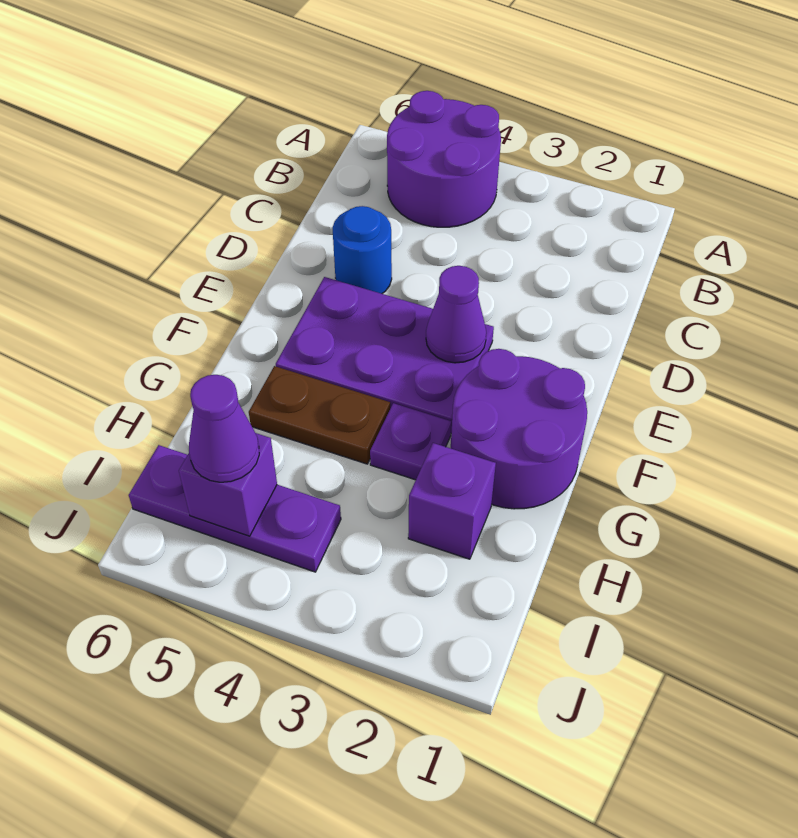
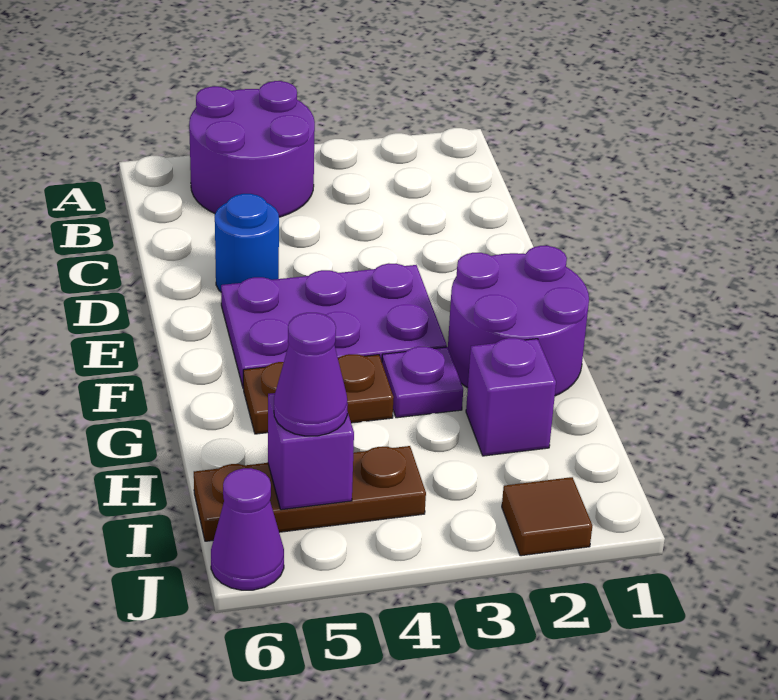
purple cone E3 level 2 -> purple cone J6 level 1
purple plate I4:I6 level 1 -> brown plate I4:I6 level 1
none -> brown tile J2 level 1

